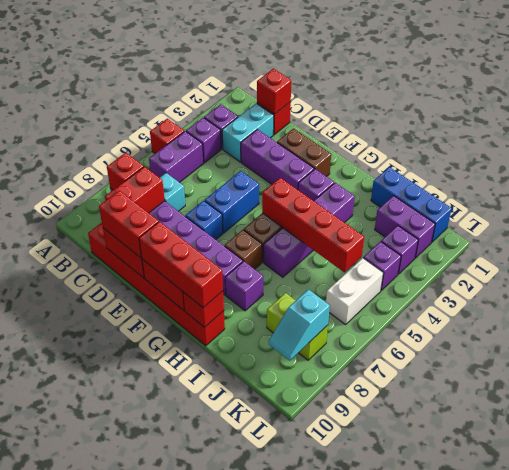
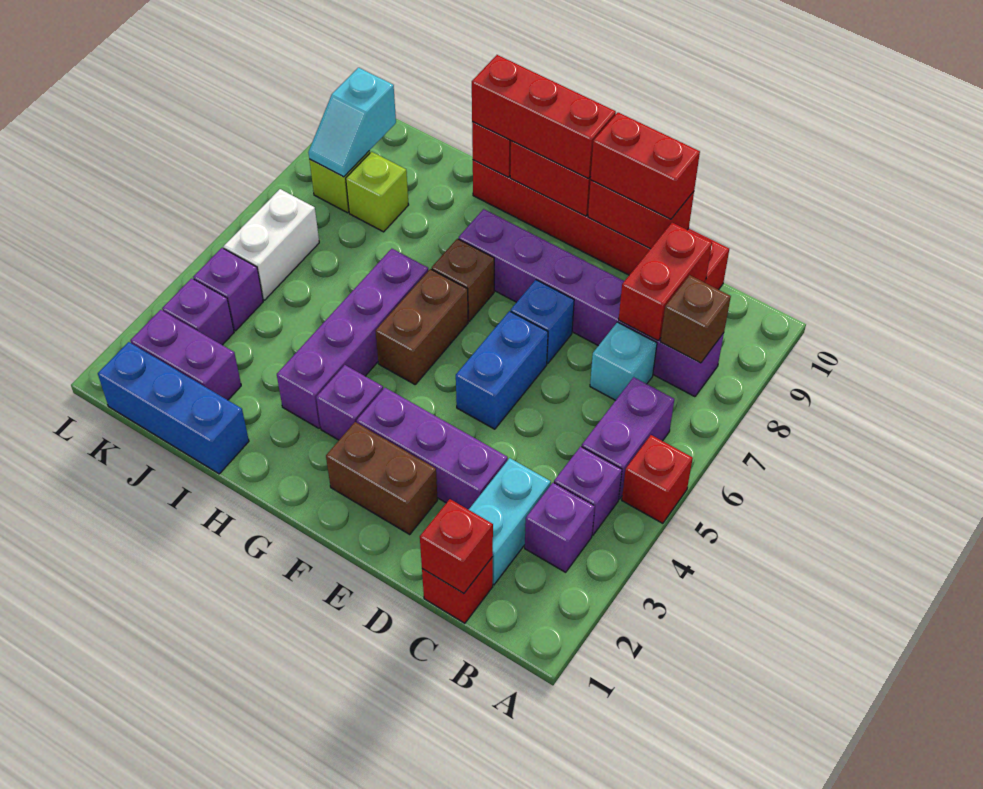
red brick B8 level 2 -> brown brick B8 level 2
red brick G5:J5 level 2 -> none
purple brick H8 level 1 -> none
cyan slope K8:K9 level 2 top 8 -> cyan slope K8:K9 level 2 top 9

